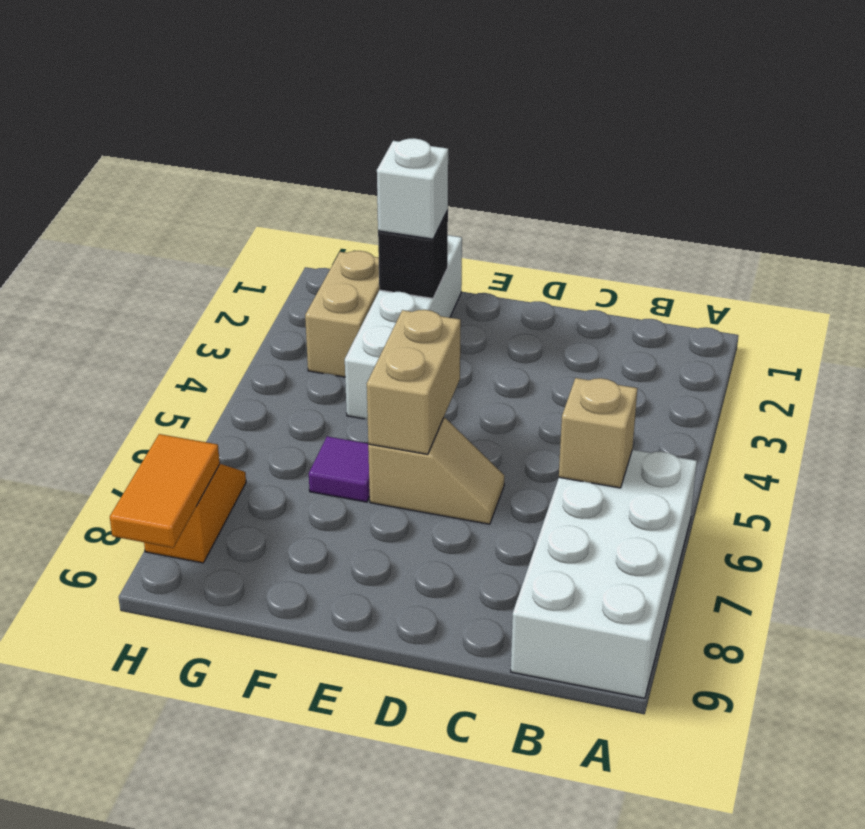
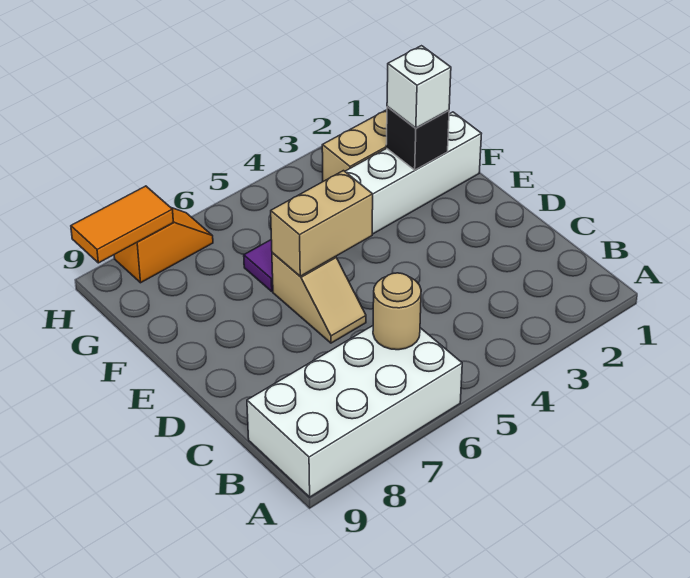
tan brick B6 level 2 -> tan round brick B6 level 2

